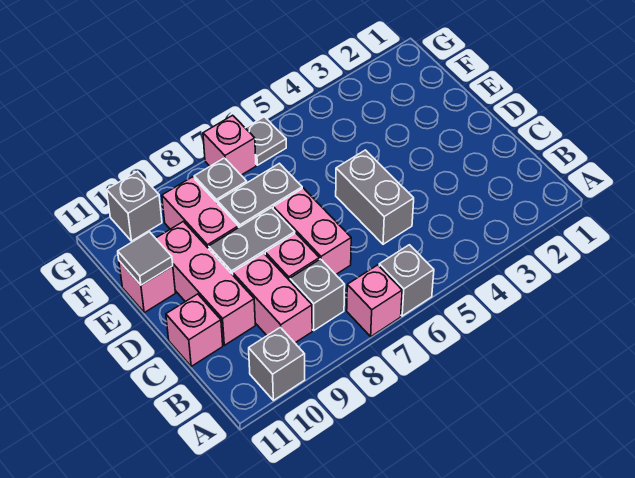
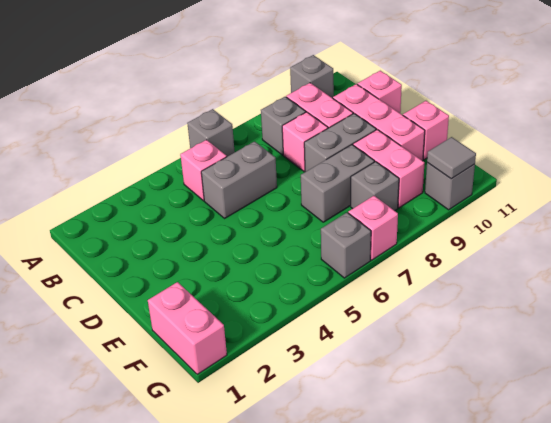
pink brick A7 level 1 -> pink brick B5 level 1
grey brick C5:D5 level 1 -> grey brick C5:C6 level 1
pink brick C7:D7 level 1 -> pink brick F1:G1 level 1
grey tile E11 level 2 -> grey tile G10 level 2
grey plate G6 level 1 -> grey brick G6 level 1

